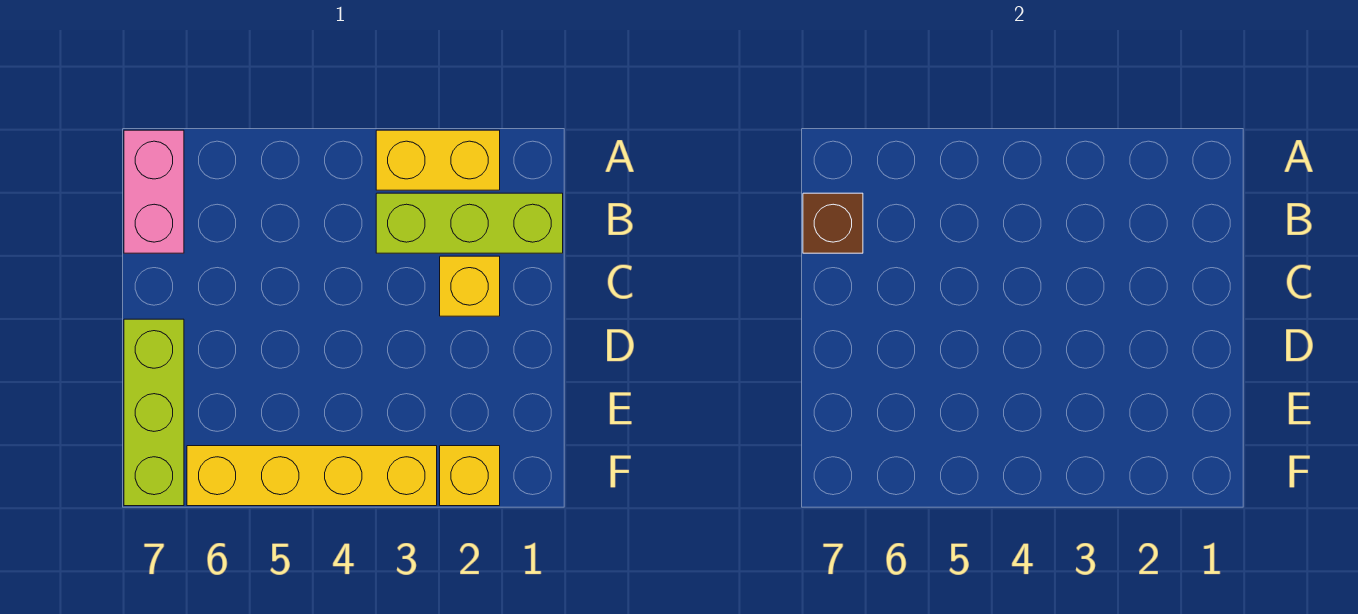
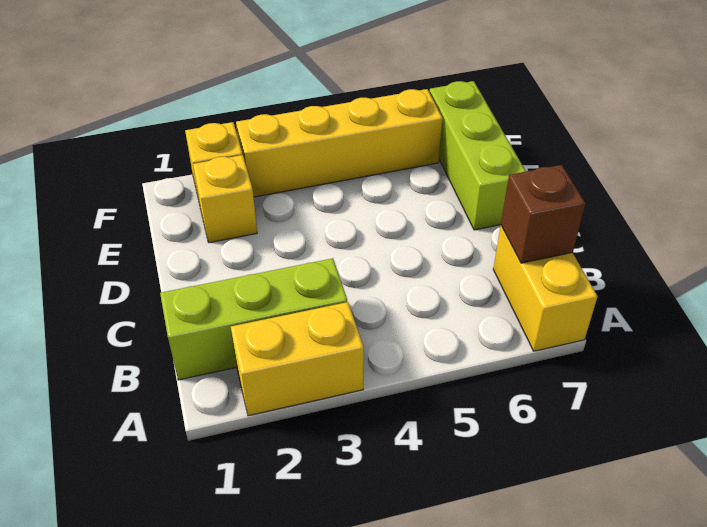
pink brick A7:B7 level 1 -> yellow brick A7:B7 level 1
yellow brick C2 level 1 -> yellow brick E2 level 1

